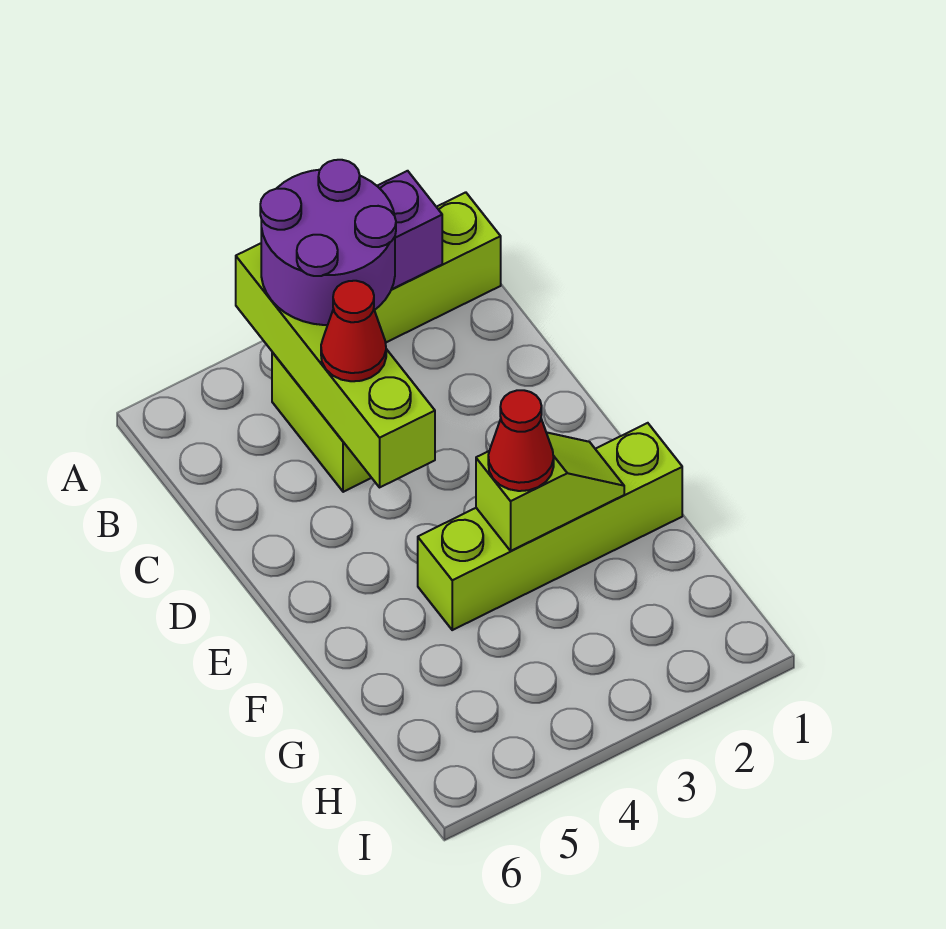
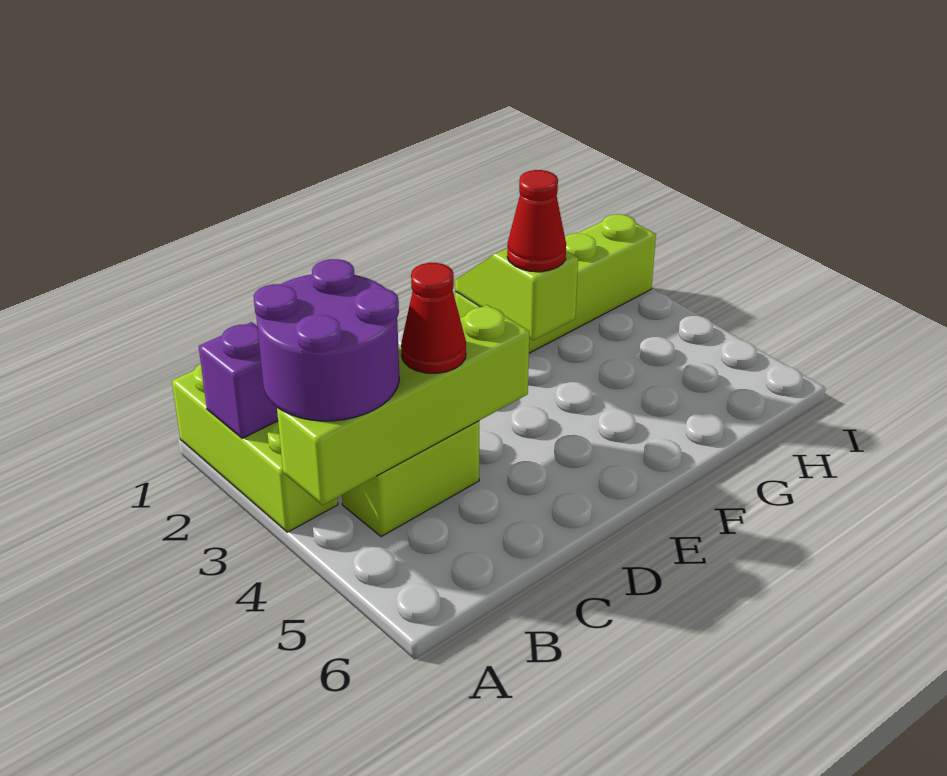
lime brick F1:F4 level 1 -> lime brick F2:I2 level 1

